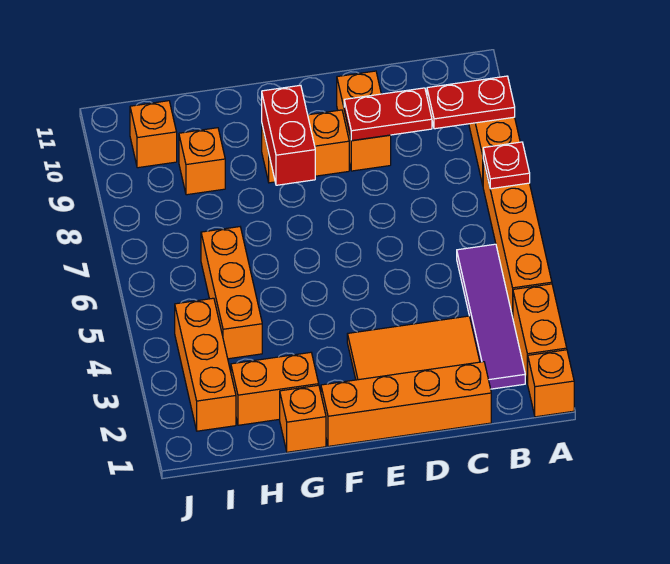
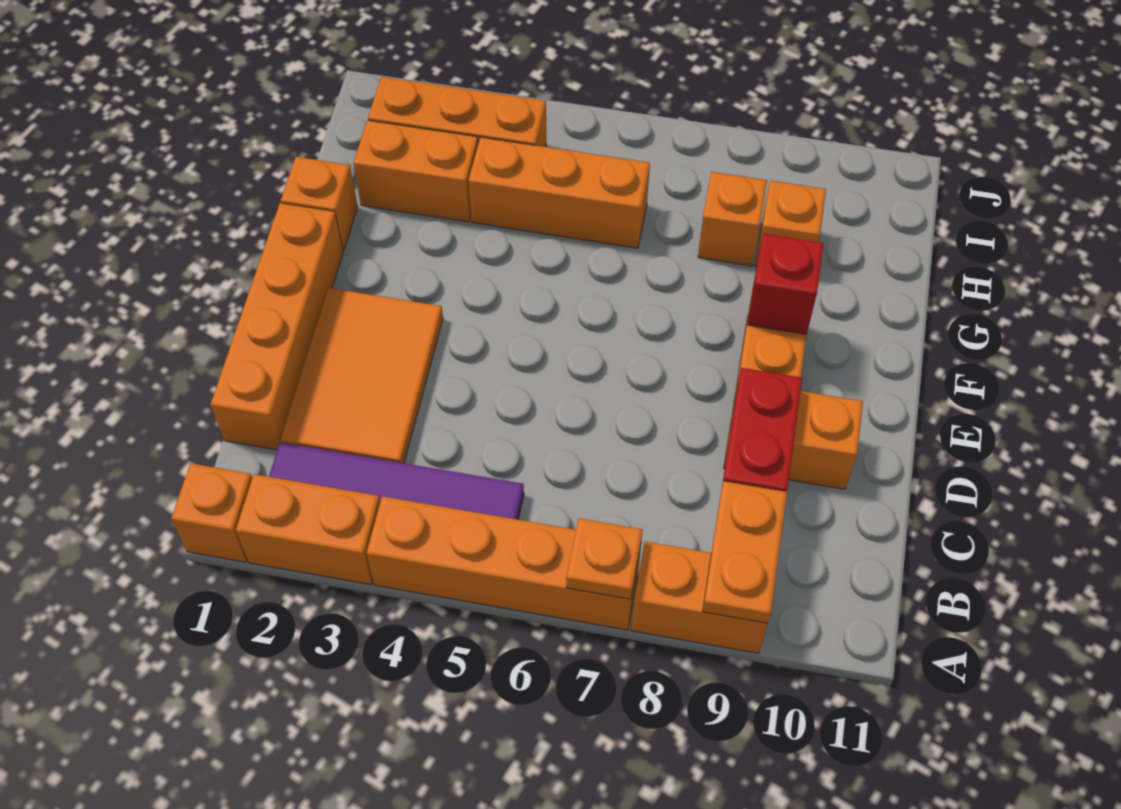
red plate A7 level 2 -> orange plate A7 level 2
red plate A9:B9 level 2 -> orange plate A9:B9 level 2
red brick F8:F9 level 2 -> red brick F9 level 2
orange brick G2:H2 level 1 -> orange brick H2:H3 level 1
orange brick I10 level 1 -> orange brick H8 level 1

